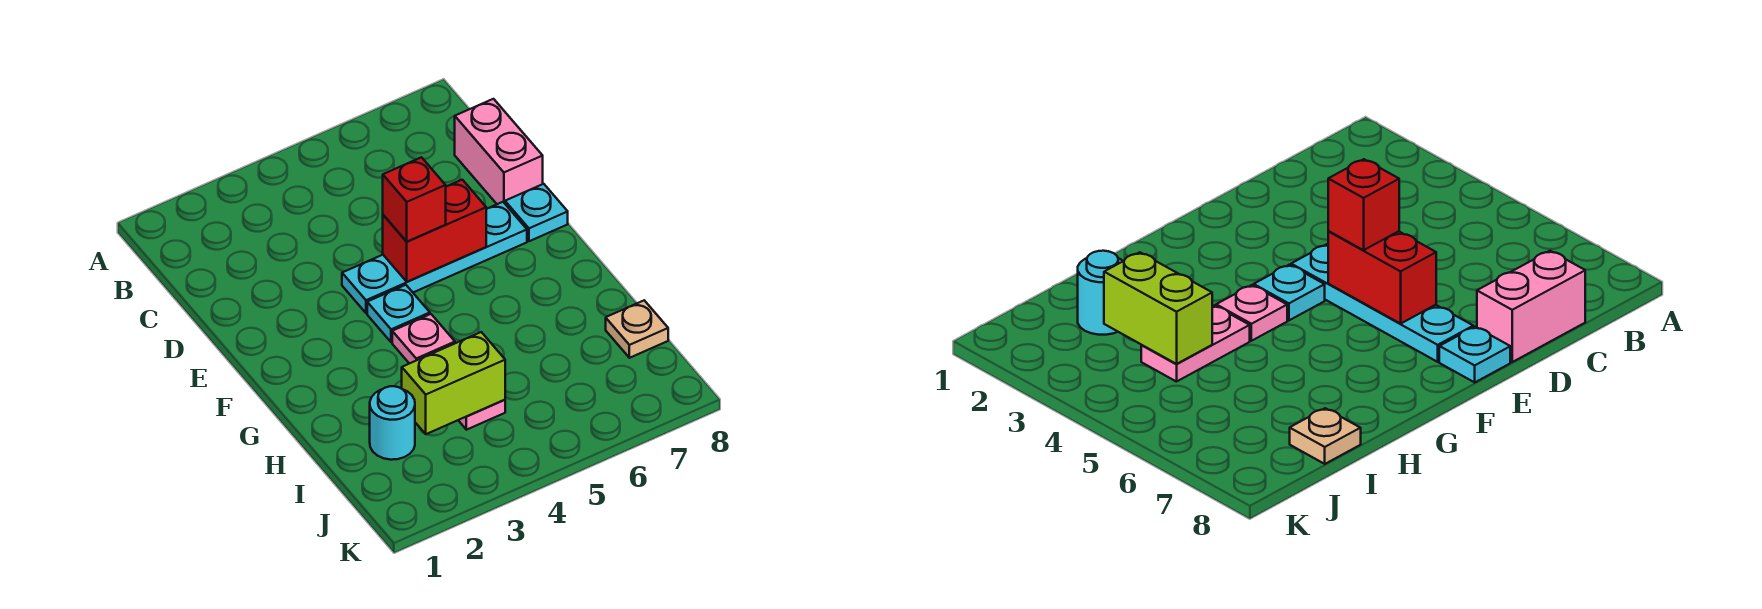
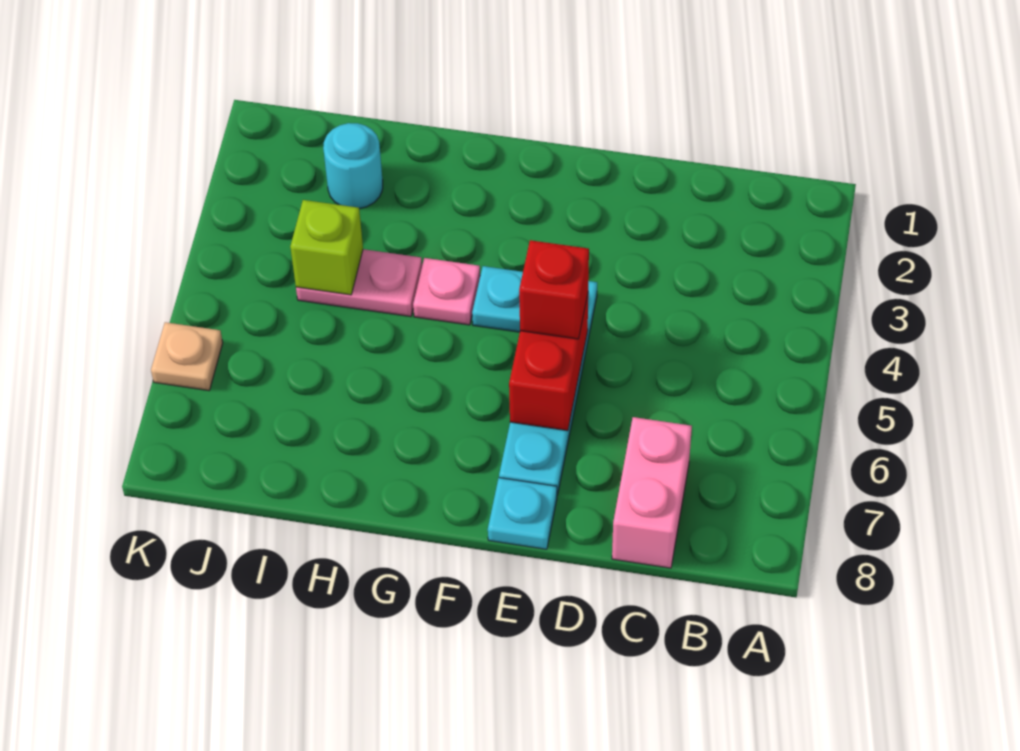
pink brick C8:D8 level 1 -> pink brick C7:C8 level 1
lime brick I3:I4 level 2 -> lime brick I4 level 2
tan plate I8 level 1 -> tan plate K6 level 1

